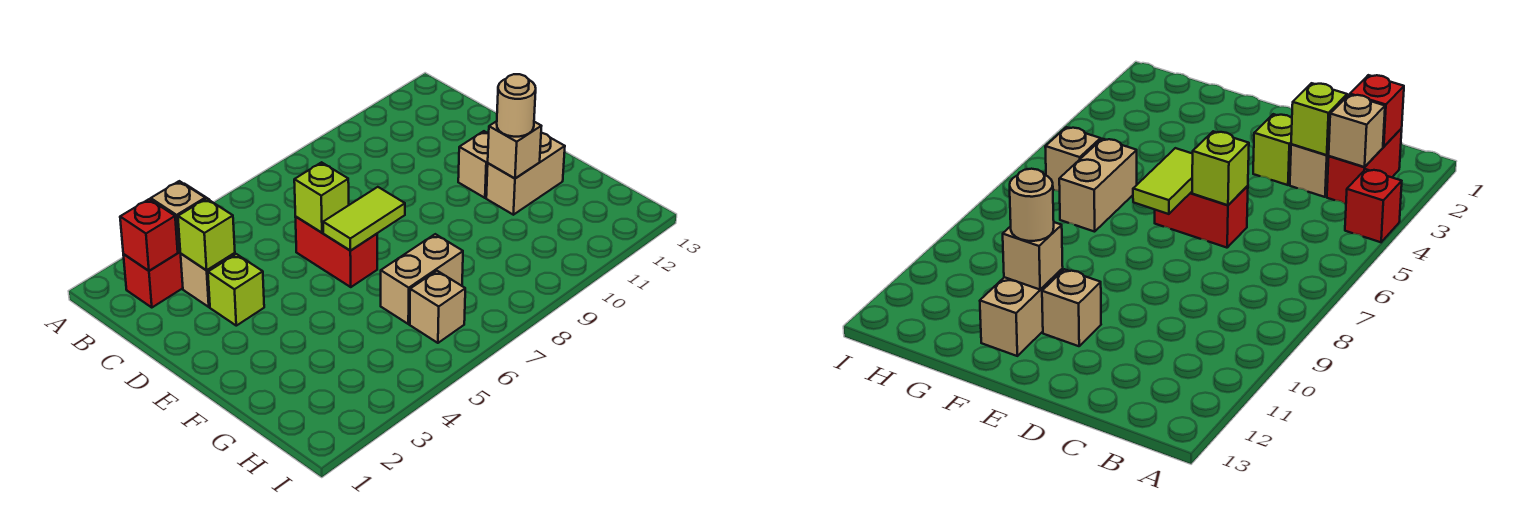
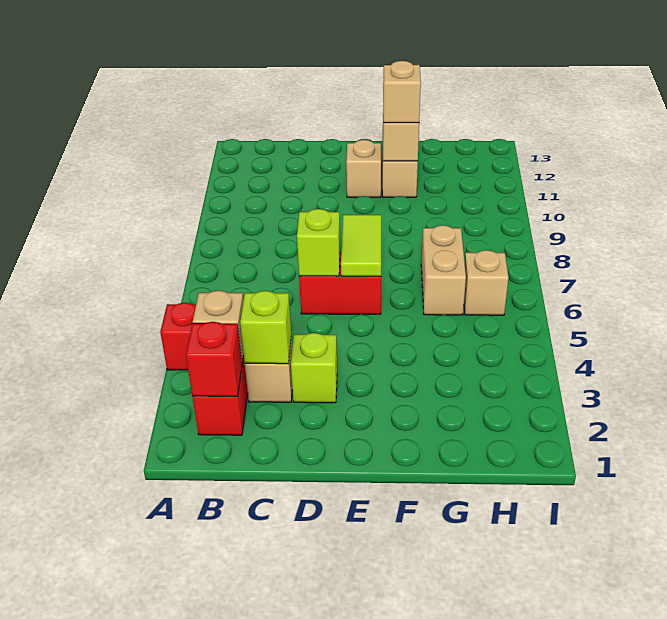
tan round brick F11 level 3 -> tan brick F11 level 3

